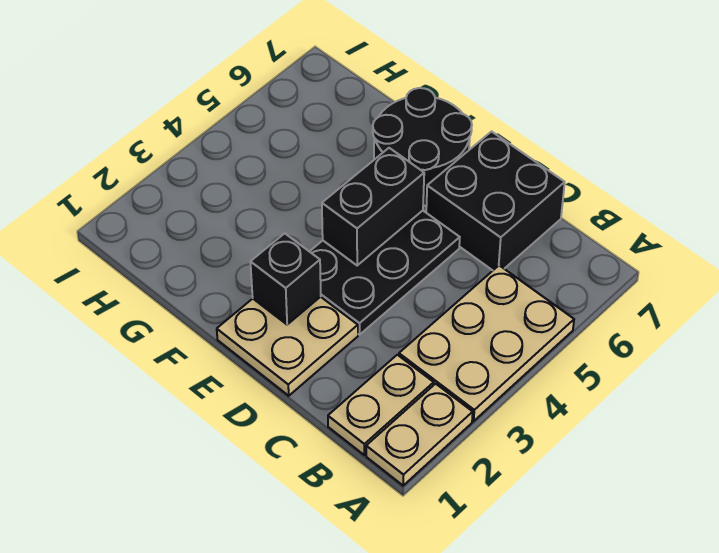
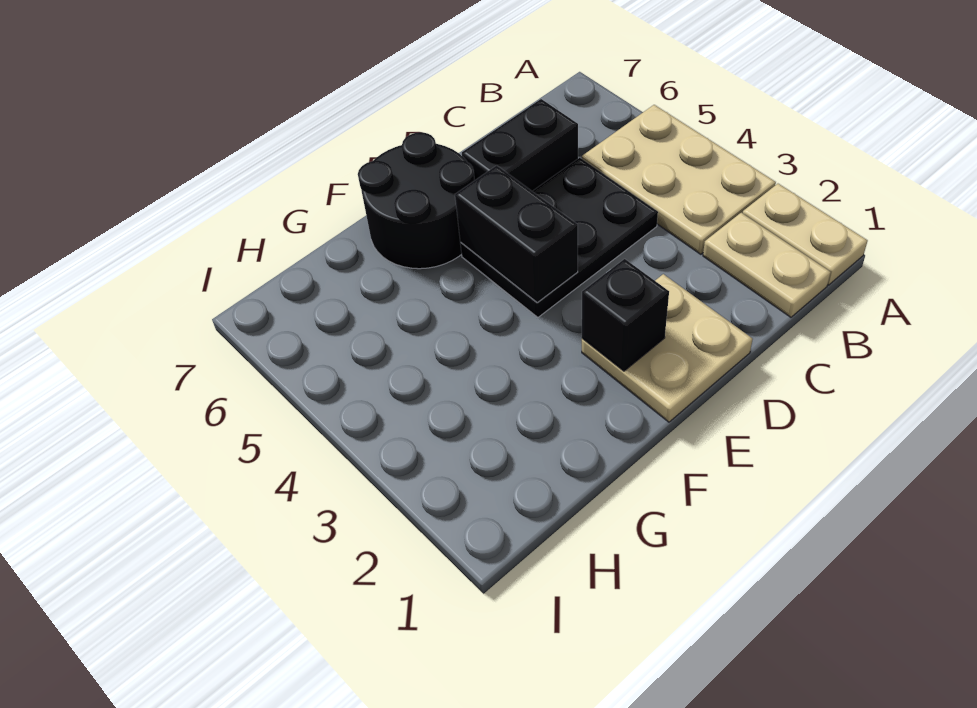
black brick C6:D7 level 1 -> black brick C6:D6 level 1
black plate D3:E5 level 1 -> black plate C4:E5 level 1

